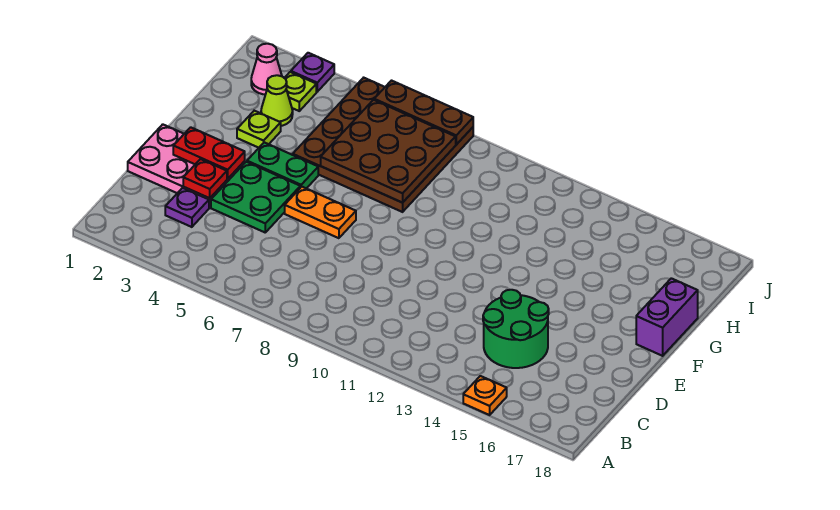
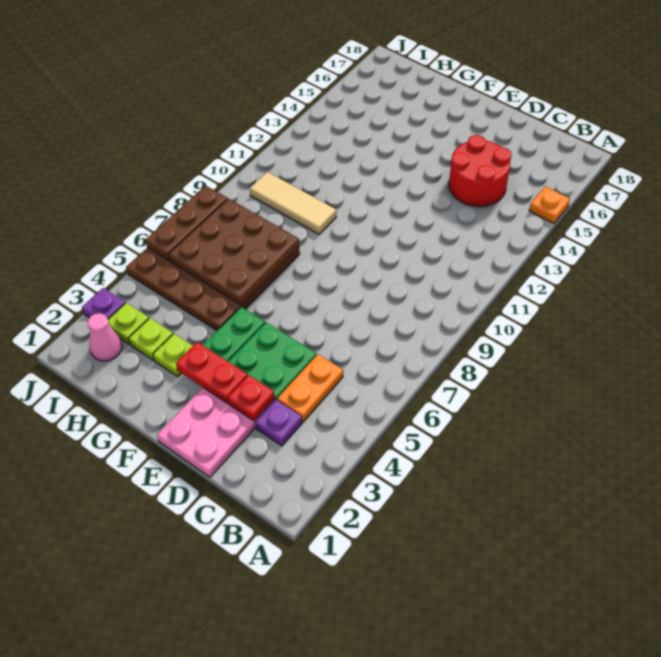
green round brick C14:D15 level 1 -> red round brick C14:D15 level 1
red plate E2:E3 level 2 -> red plate E3:F3 level 2
orange plate E6:E7 level 1 -> orange plate C4:C5 level 1
purple brick F18:G18 level 1 -> none
none -> tan tile G10:I10 level 1
lime cone H3 level 1 -> lime plate H3 level 1

